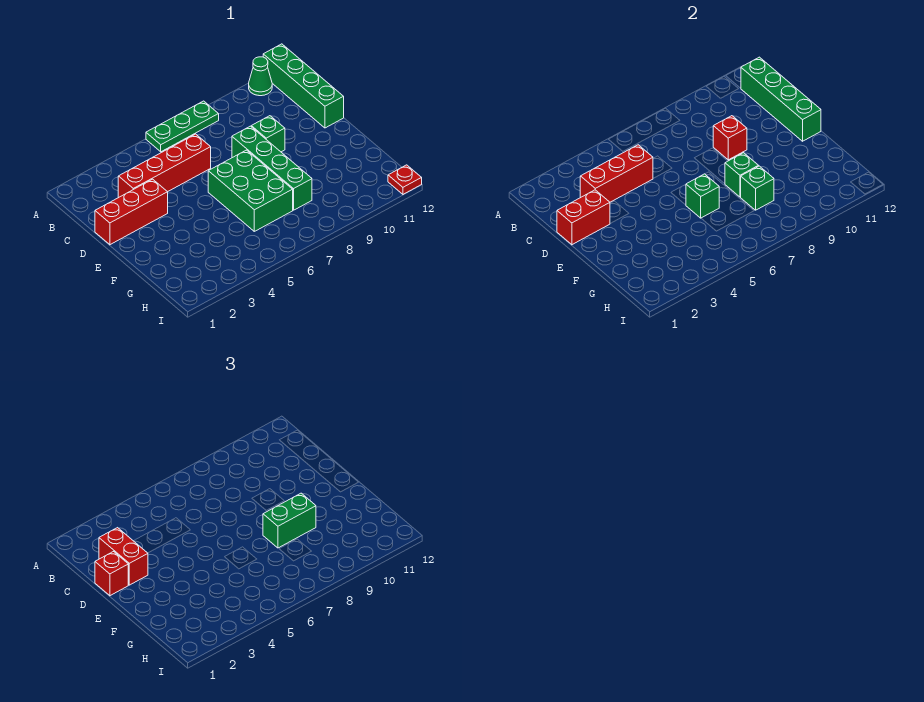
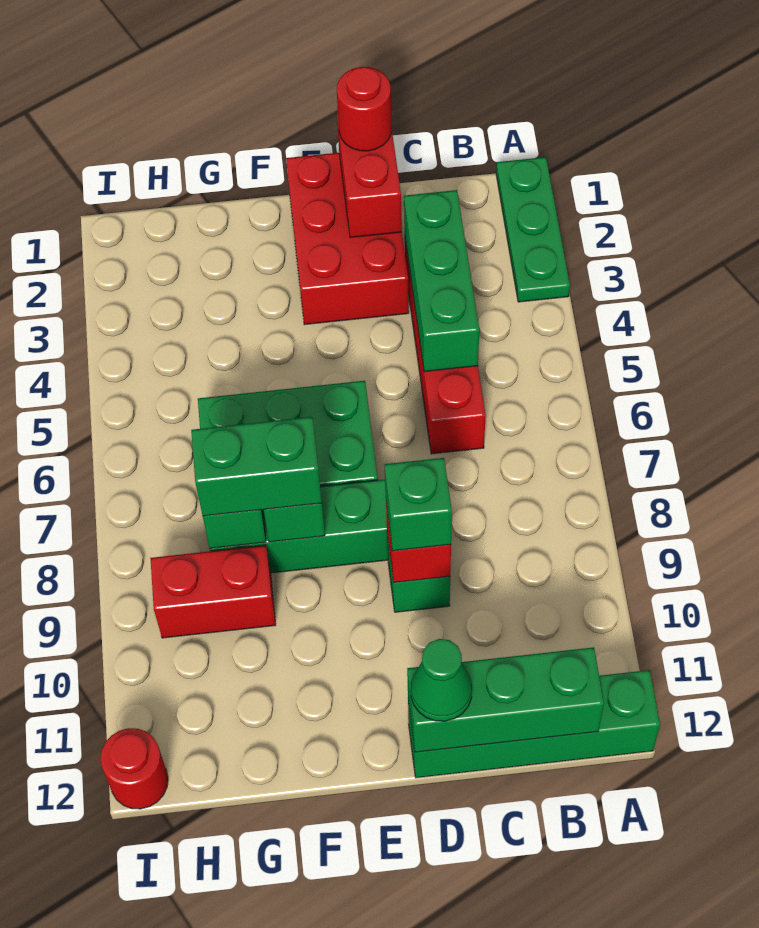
green plate A6:A8 level 1 -> green plate A1:A3 level 1
green cone A11 level 1 -> green cone D12 level 3
green brick B12:E12 level 2 -> green brick B12:D12 level 2
red brick C2:D2 level 3 -> red brick G9:H9 level 1
red brick C3:C5 level 2 -> green brick C3:C5 level 2
red brick D1:D3 level 1 -> red brick D1:E3 level 1
red brick D1 level 3 -> red round brick D1 level 3
green brick F6 level 2 -> green brick D9 level 3
green brick F8:F9 level 3 -> green brick F8:G8 level 3
red plate I12 level 1 -> red round brick I12 level 1

